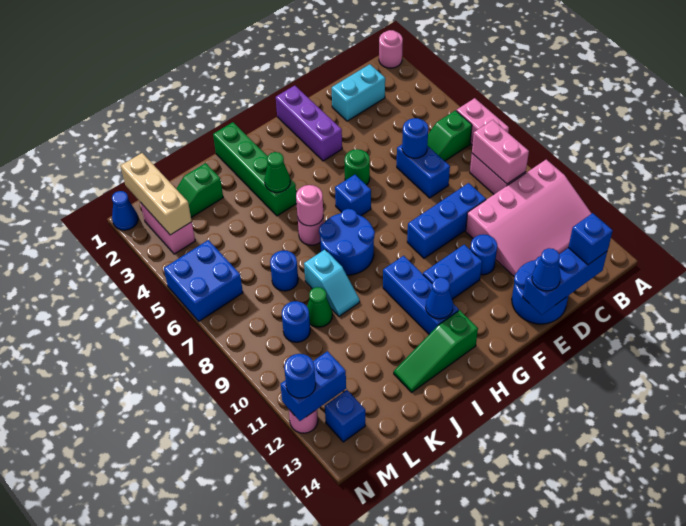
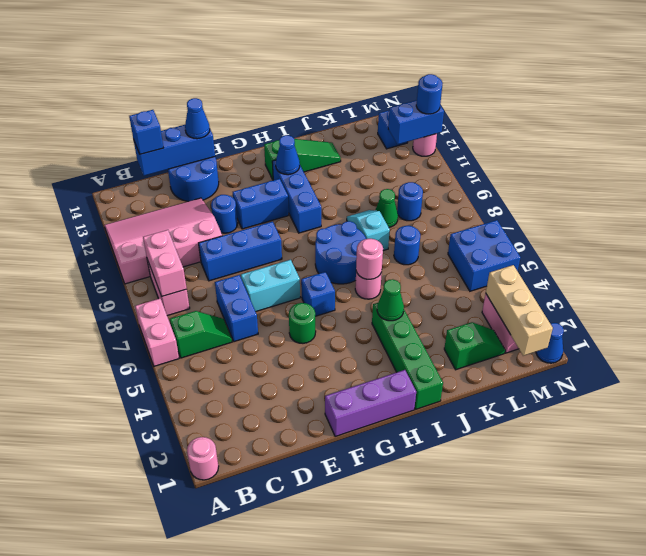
cyan brick C2:D2 level 1 -> cyan brick E7:F7 level 1
blue round brick D6 level 2 -> none
purple brick F1:F3 level 1 -> purple brick F1:H1 level 1

